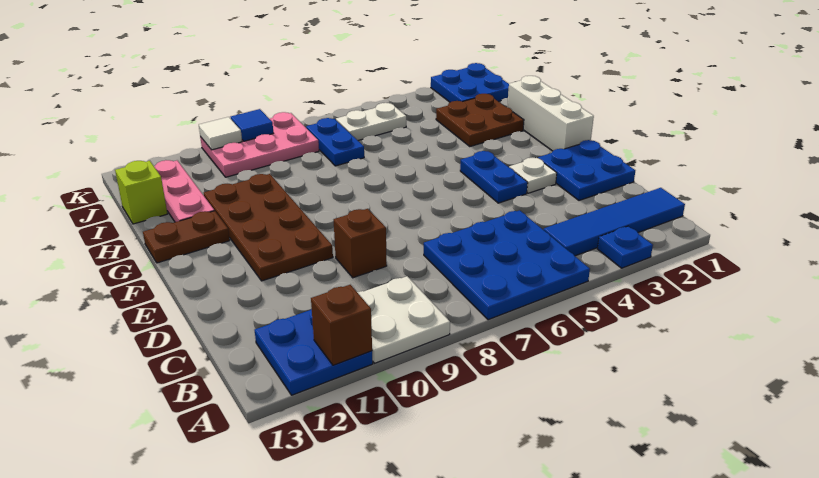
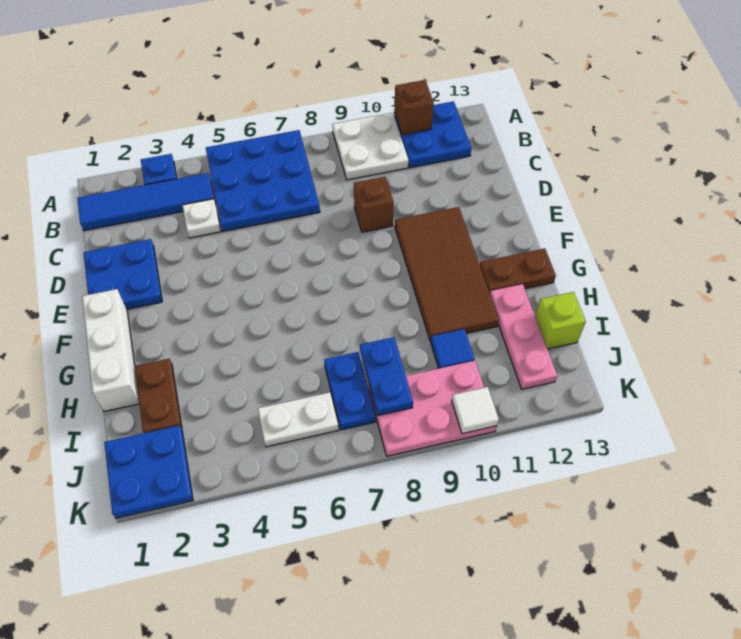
white plate E3 level 1 -> white plate C4 level 1
blue plate E4:F4 level 1 -> blue plate I8:J8 level 2
brown plate E10:H11 level 1 -> brown tile E10:H11 level 1
brown plate H2:I3 level 1 -> brown plate H2:I2 level 1
blue tile K9 level 2 -> blue tile I10 level 1

